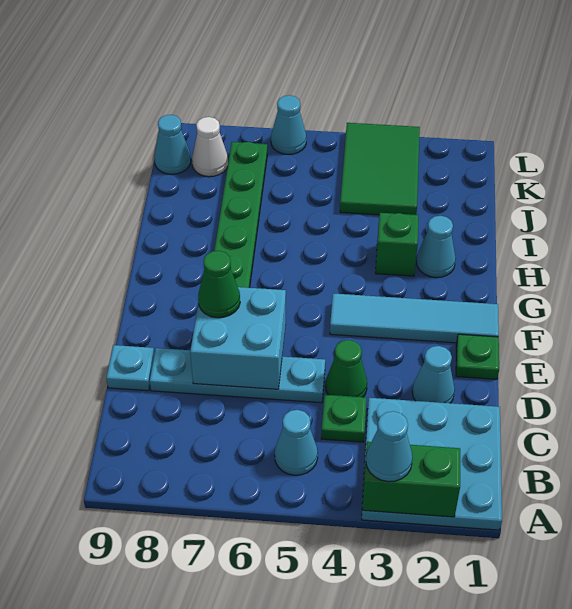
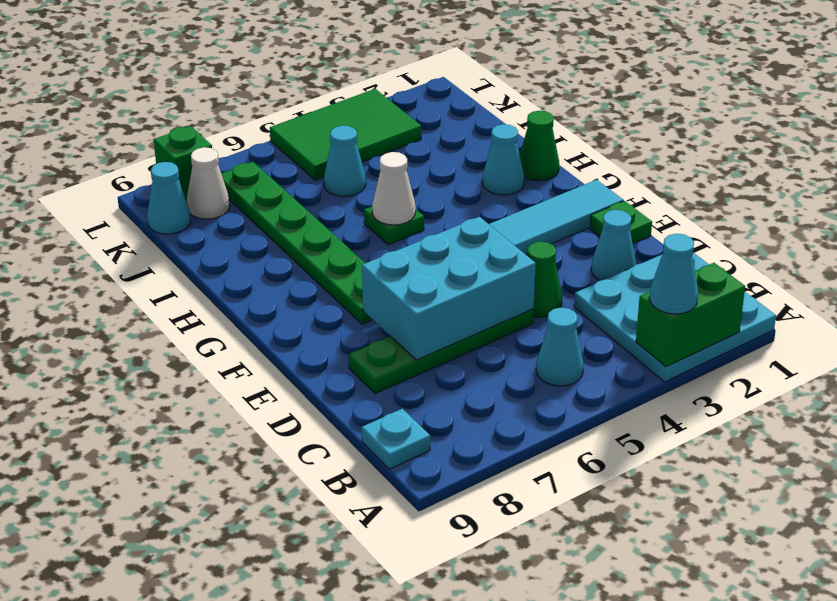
green plate C4 level 1 -> green plate H5 level 1
cyan plate D5:D8 level 1 -> green plate D5:D8 level 1
cyan brick D6:E7 level 2 -> cyan brick D5:E7 level 2
cyan plate D9 level 1 -> cyan plate B9 level 1
green cone E7 level 3 -> green cone H1 level 1
green brick H3 level 1 -> green brick L8 level 1
none -> white cone H5 level 2
green tile J3:L4 level 1 -> green tile K3:L5 level 1
cyan cone L6 level 1 -> cyan cone J5 level 1

